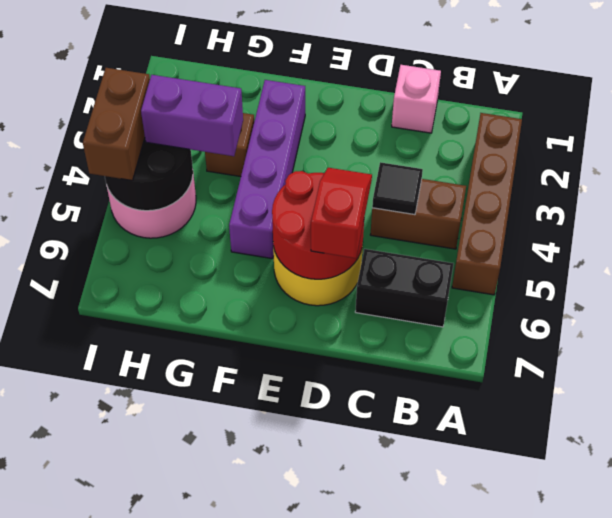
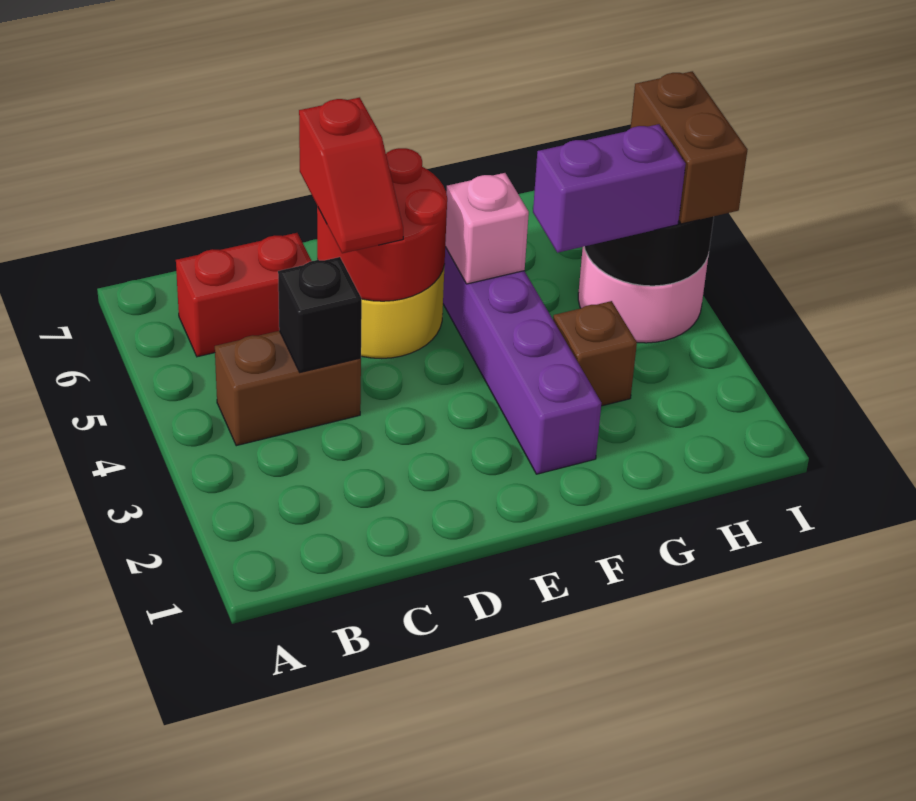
brown brick A2:A5 level 1 -> none
black brick B6:C6 level 1 -> red brick B6:C6 level 1
pink brick C1 level 1 -> pink brick F5 level 2
black tile C4 level 2 -> black brick C4 level 2

